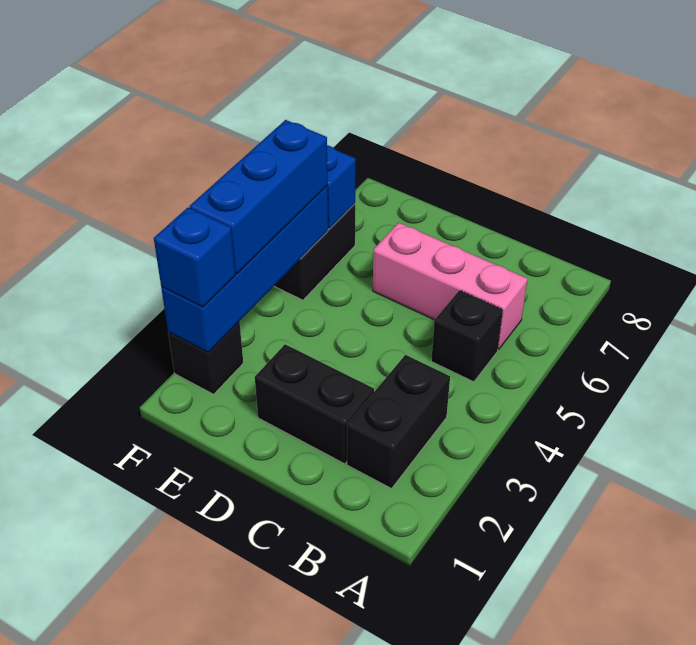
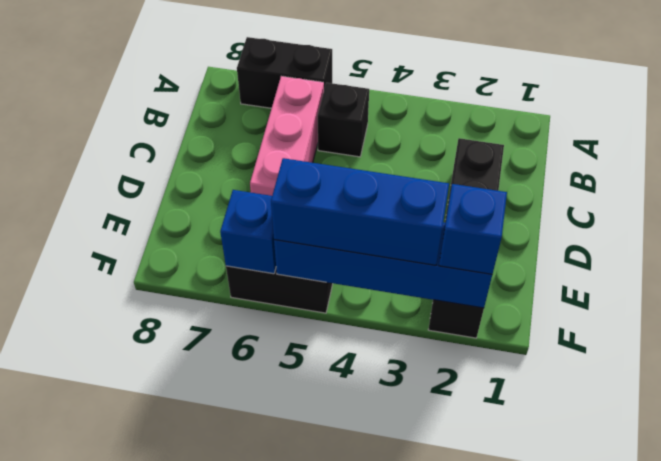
black brick B2:B3 level 1 -> black brick A6:A7 level 1

